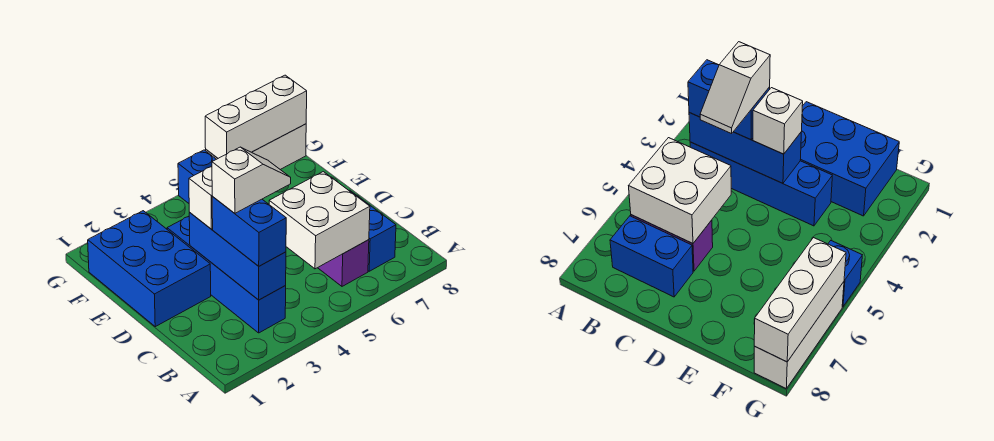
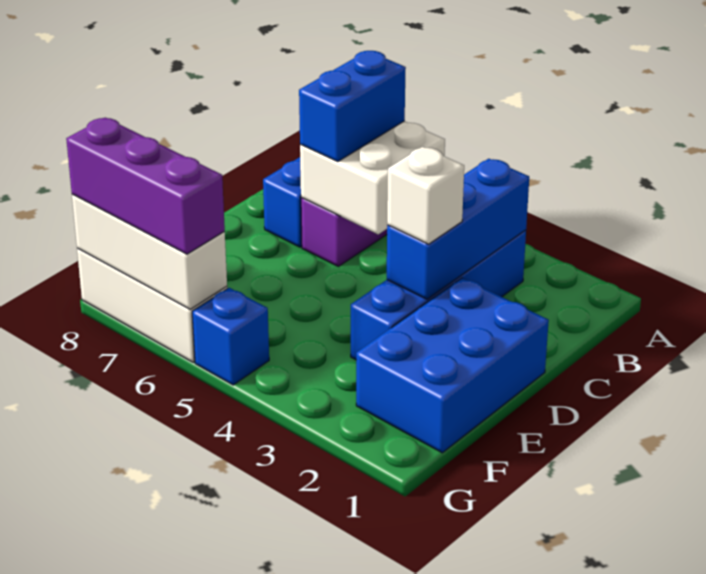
blue brick B3:C3 level 3 -> blue brick B6:C6 level 3
white slope C3:C4 level 4 top 3 -> none
none -> purple brick G6:G8 level 3

